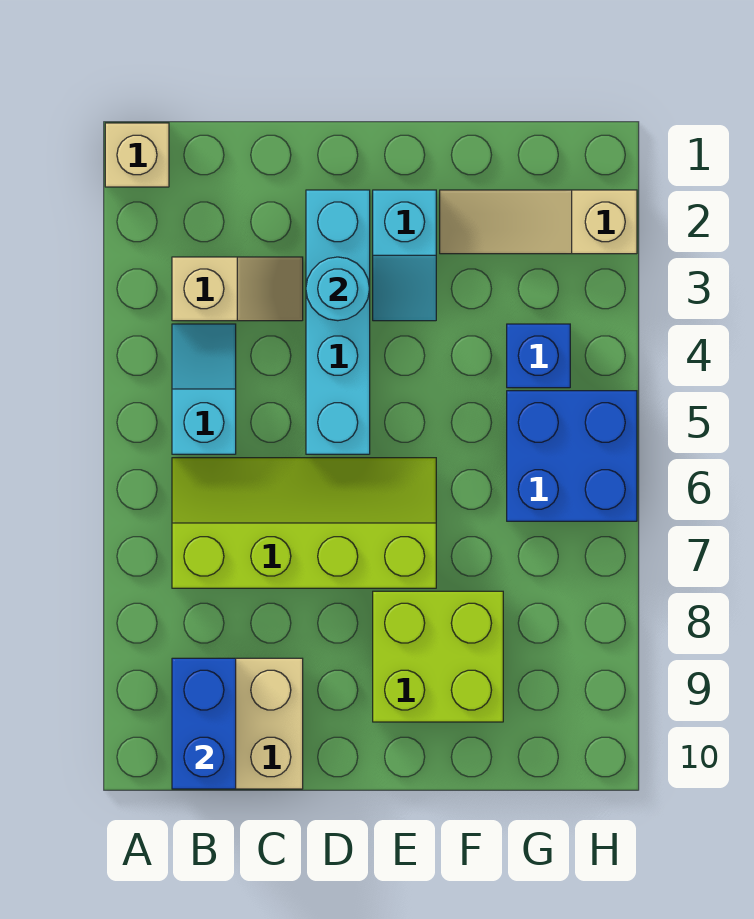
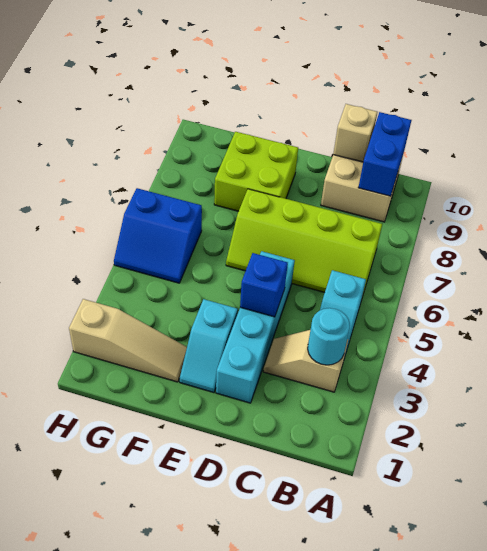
tan brick A1 level 1 -> tan brick C10 level 2
cyan round brick D3 level 2 -> cyan round brick B3 level 2
cyan slope E2:E3 level 1 top 2 -> cyan slope E2:E3 level 1 top 3
blue brick G4 level 1 -> blue brick D4 level 2
blue brick G5:H6 level 1 -> blue slope G5:H6 level 1 top 6

